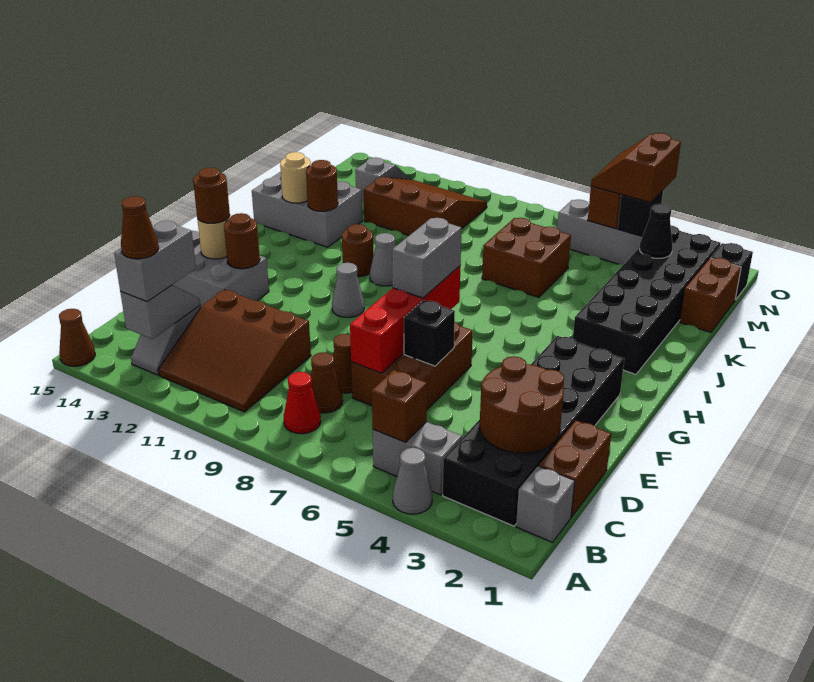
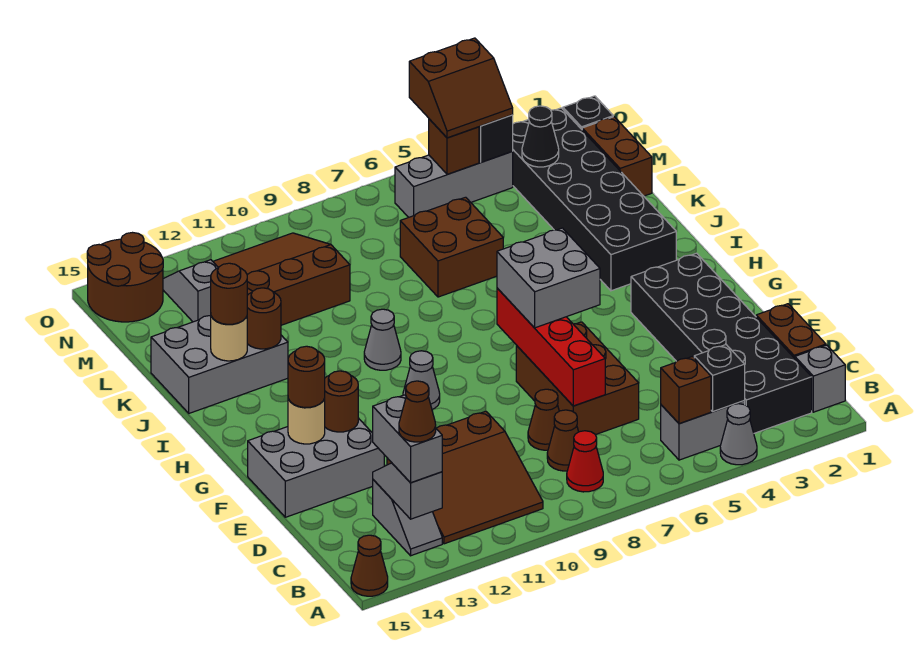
brown round brick C2:D3 level 2 -> brown round brick N14:O15 level 1
black brick E6 level 2 -> black brick B4 level 2
grey brick F7:G7 level 3 -> grey brick F6:G7 level 3
brown round brick I11 level 1 -> brown round brick J14 level 3
brown slope N4:O5 level 3 top 4 -> brown slope N4:O5 level 3 top O

